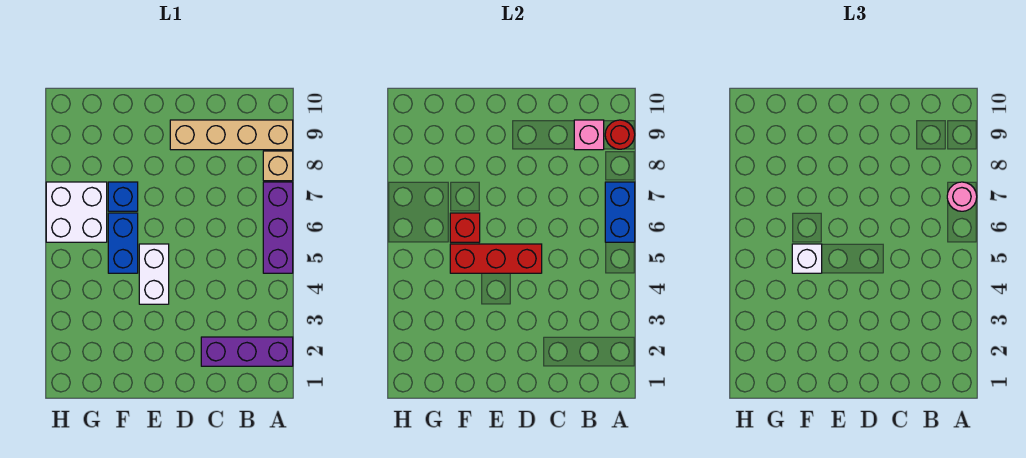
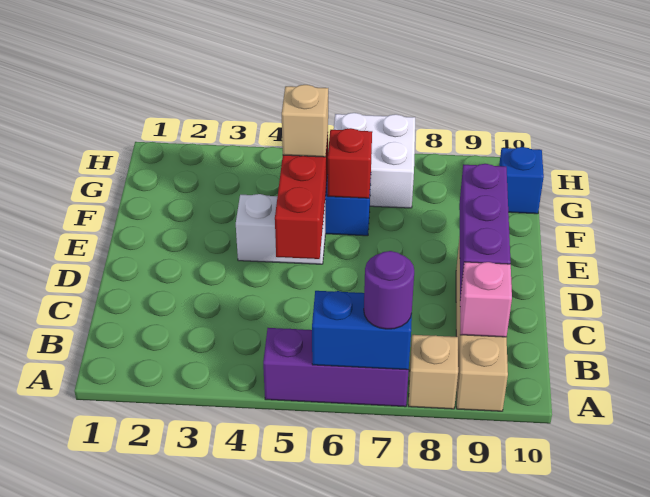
purple brick A2:C2 level 1 -> purple brick C9:E9 level 2
pink round brick A7 level 3 -> purple round brick A7 level 3
red round brick A9 level 2 -> none
white brick F5 level 3 -> tan brick F5 level 3
blue brick F7 level 1 -> blue brick G10 level 1

